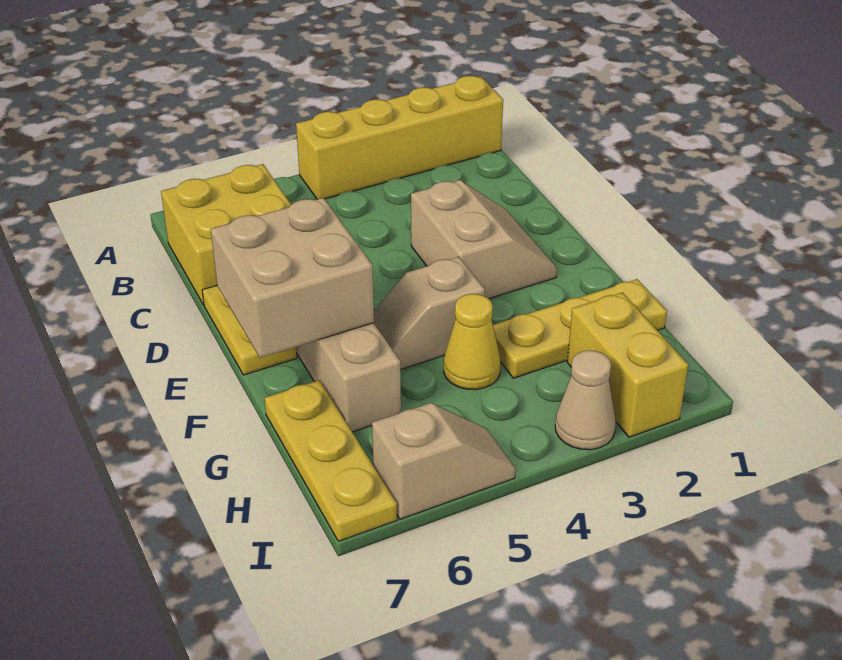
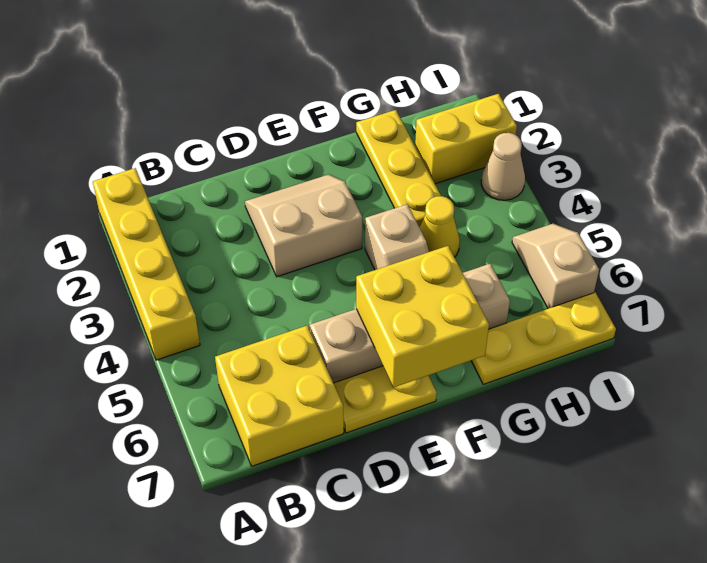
tan brick E6:F7 level 2 -> yellow brick E6:F7 level 2

